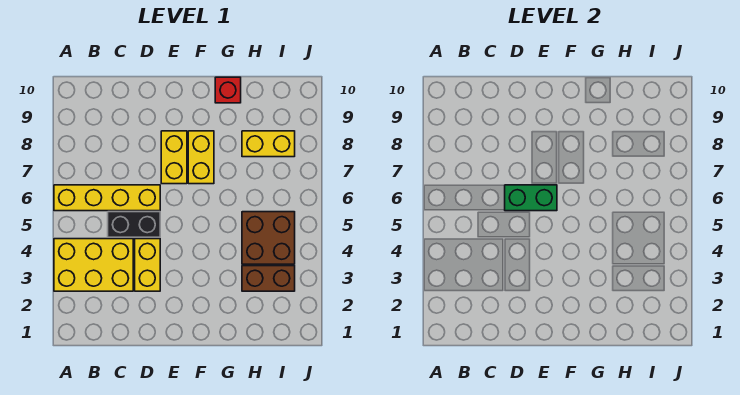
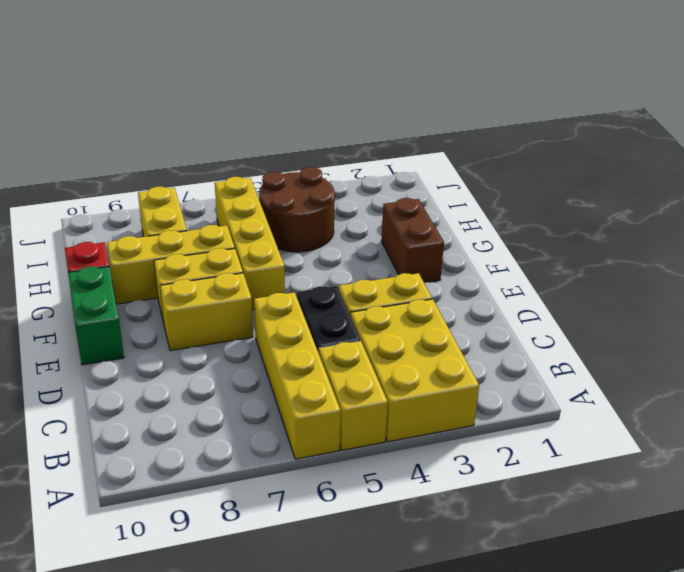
none -> yellow brick A5:B5 level 1
green brick D6:E6 level 2 -> green brick E10:F10 level 1
none -> yellow brick F6:I6 level 1
none -> yellow brick G7:G9 level 1
brown brick H3:I3 level 1 -> brown brick F2:G2 level 1
brown brick H4:I5 level 1 -> brown round brick H4:I5 level 1

